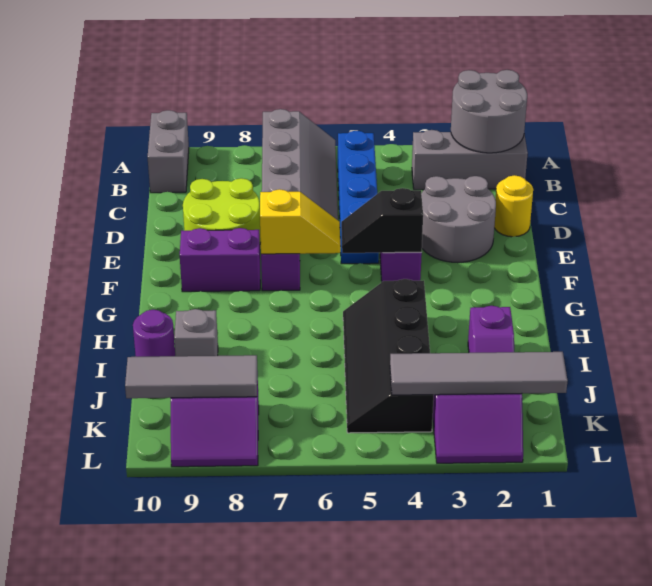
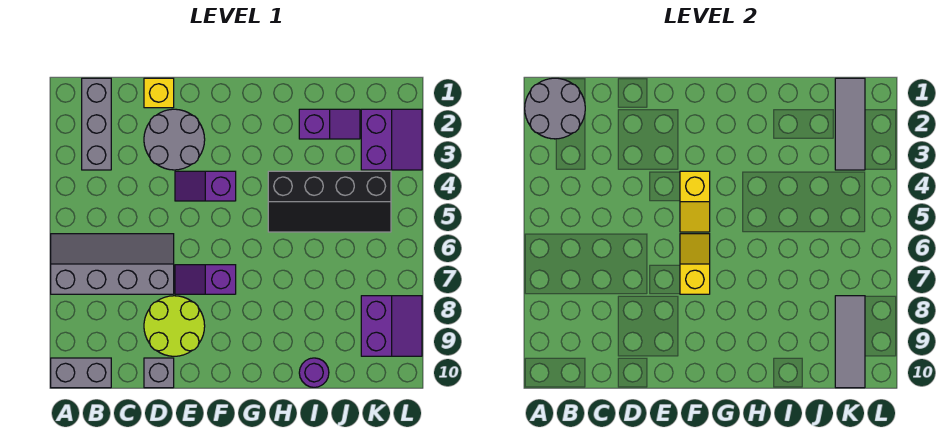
blue brick B5:E5 level 1 -> none
yellow round brick D1 level 1 -> yellow brick D1 level 1
black slope F4:F5 level 2 top 4 -> yellow slope F4:F5 level 2 top 4
purple brick F8:F9 level 1 -> none
grey brick I9 level 1 -> grey brick D10 level 1
grey tile K1:K4 level 2 -> grey tile K1:K3 level 2

